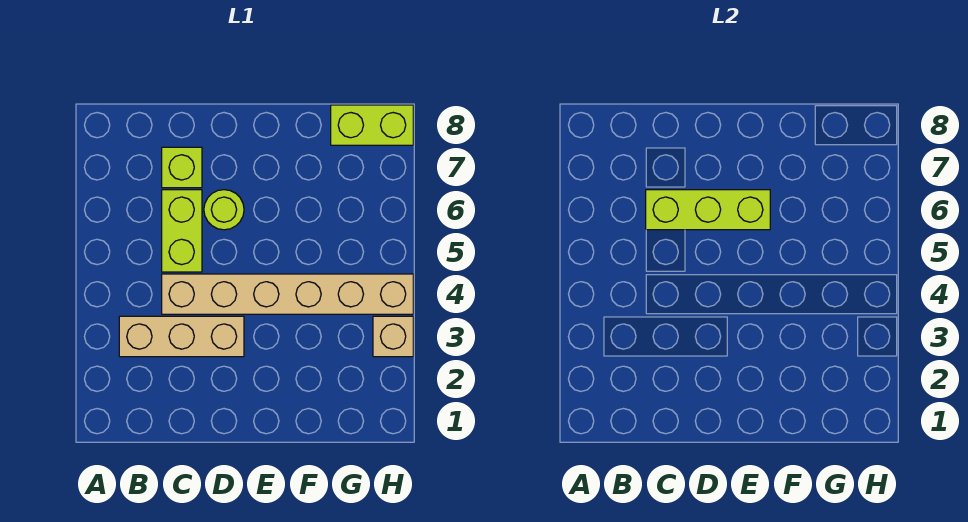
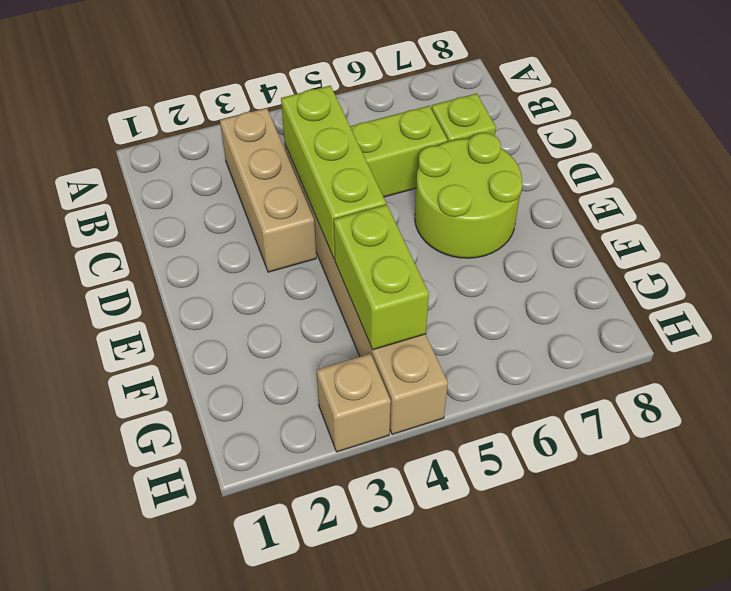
lime brick C6:E6 level 2 -> lime brick C4:E4 level 2
lime round brick D6 level 1 -> lime round brick D6:E7 level 1
lime brick G8:H8 level 1 -> lime brick F4:G4 level 2

